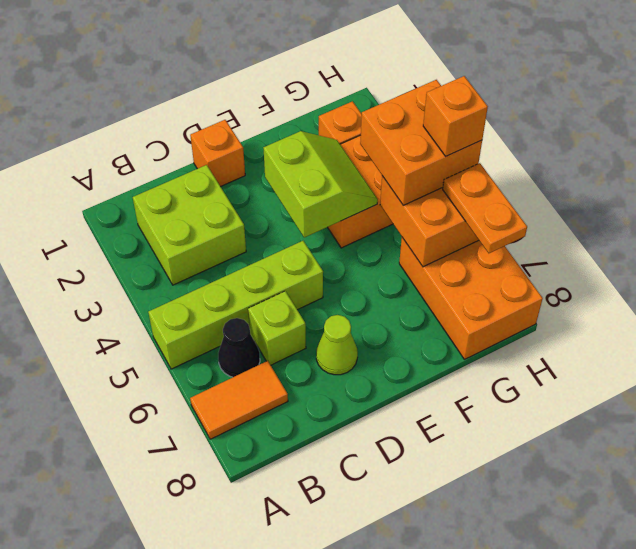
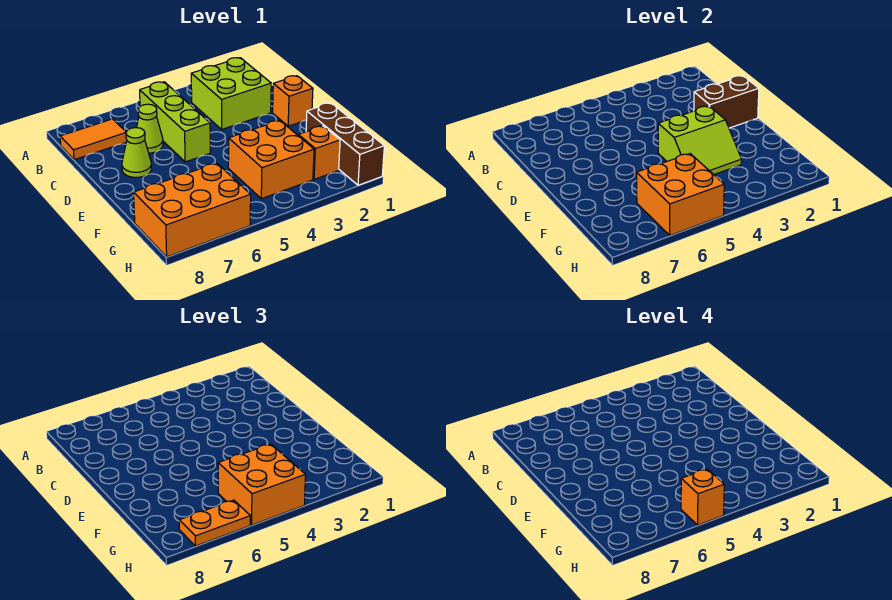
lime brick A5:D5 level 1 -> lime brick B5:D5 level 1
orange tile A7:B7 level 1 -> orange tile B7:B8 level 1
black cone B6 level 1 -> none
lime brick C6 level 1 -> lime cone C6 level 1
none -> brown brick D1:D2 level 2
none -> brown brick F1:H1 level 1

